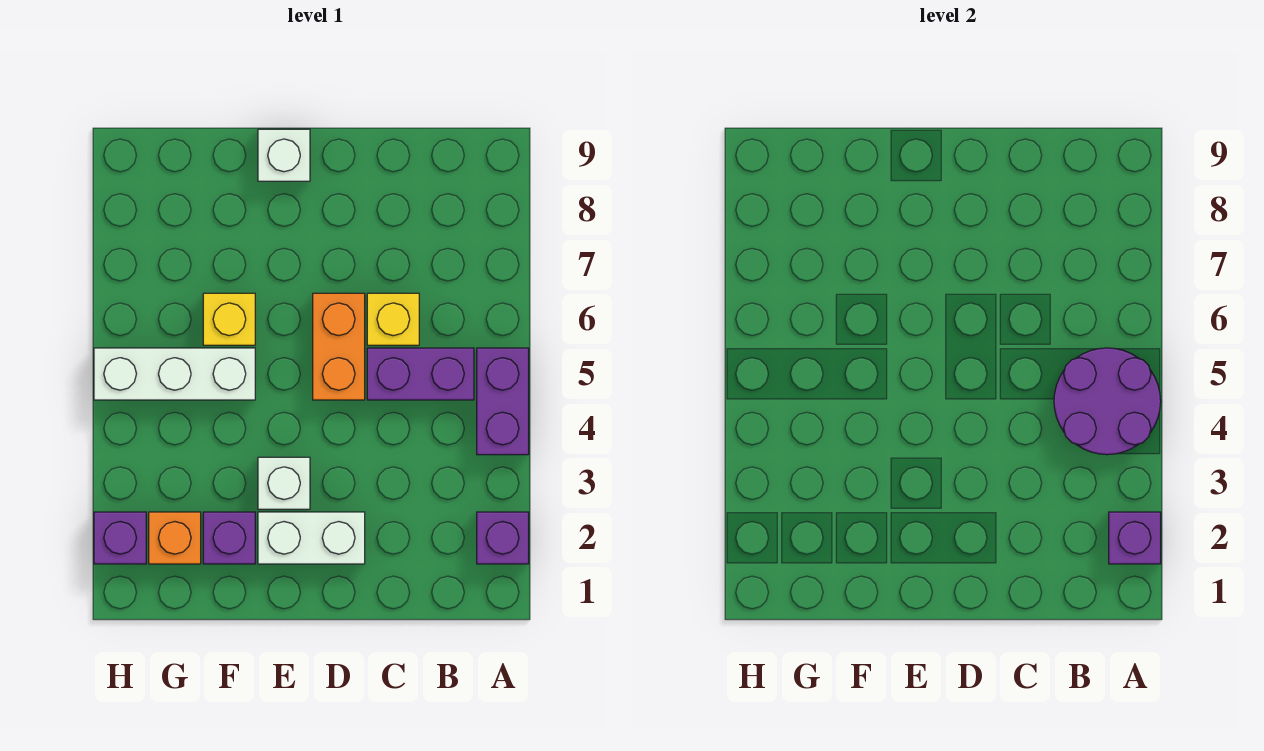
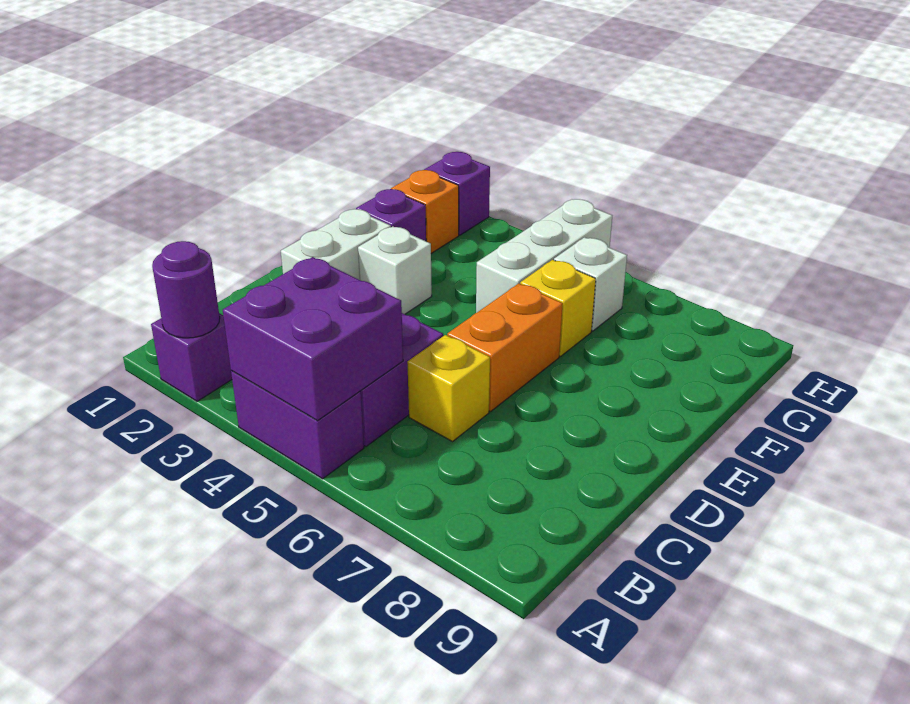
purple brick A2 level 2 -> purple round brick A2 level 2
purple round brick A4:B5 level 2 -> purple brick A4:B5 level 2
orange brick D5:D6 level 1 -> orange brick D6:E6 level 1
white brick E9 level 1 -> white brick G6 level 1

